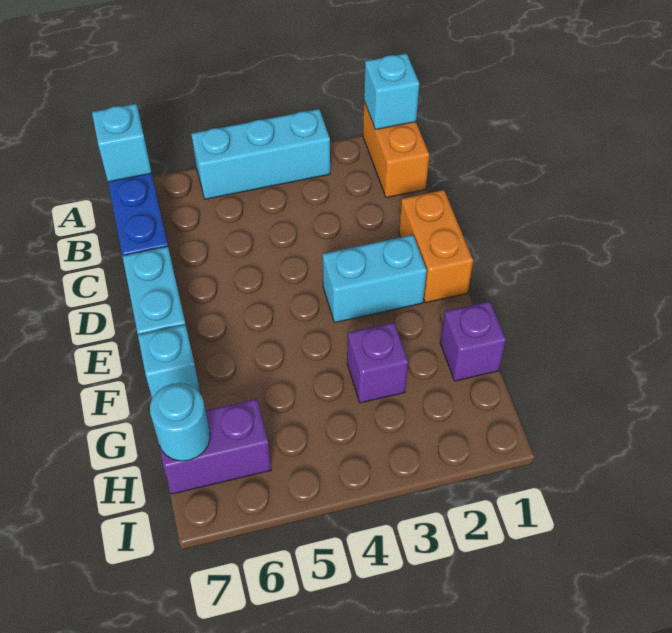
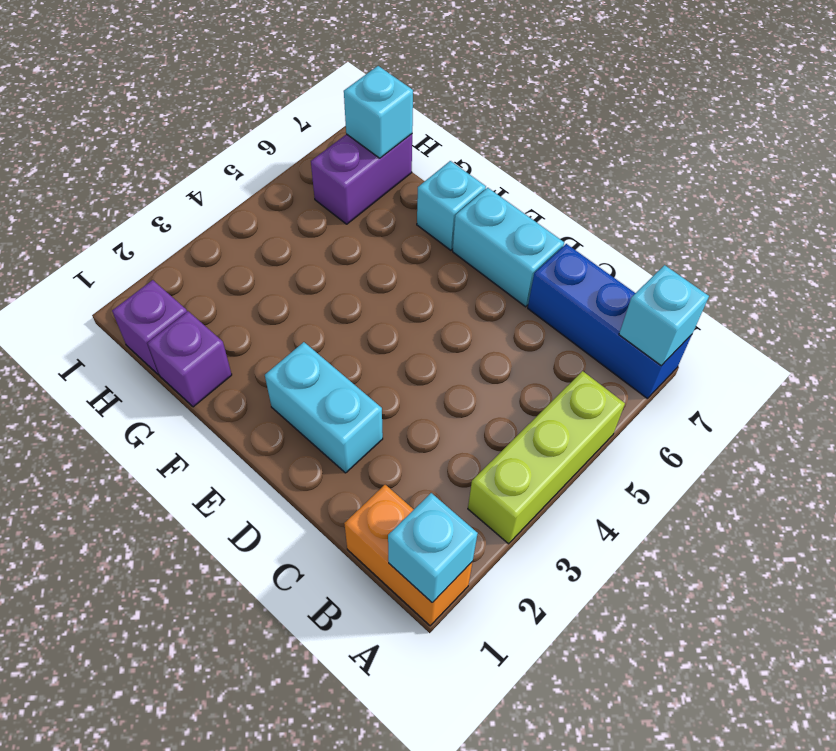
cyan brick A3:A5 level 1 -> lime brick A3:A5 level 1
orange brick D1:E1 level 1 -> none
cyan brick E2:E3 level 1 -> cyan brick D2:E2 level 1
purple brick G3 level 1 -> purple brick H1 level 1
cyan round brick H7 level 2 -> cyan brick H7 level 2

